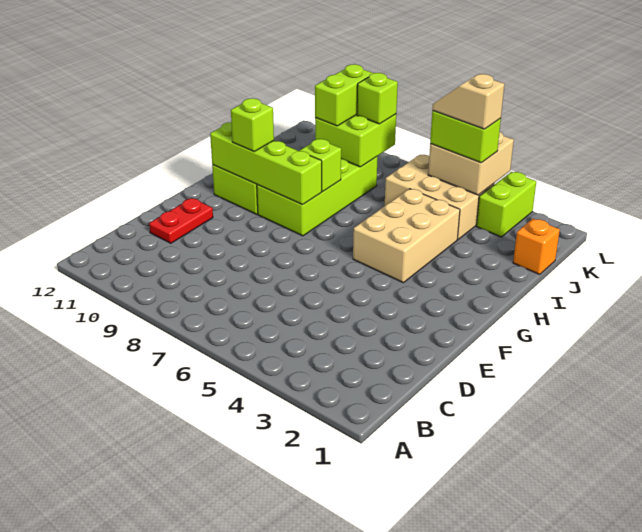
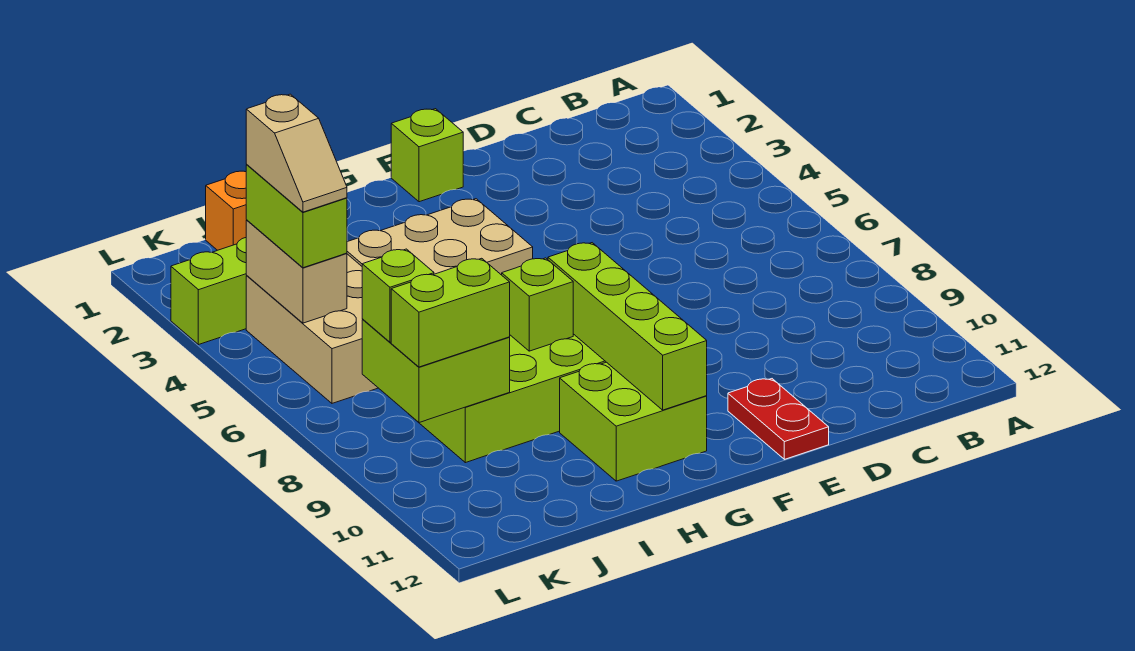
red plate D11:E11 level 1 -> red plate E11:E12 level 1
lime brick G10 level 3 -> lime brick F1 level 1
tan brick K4:L5 level 2 -> tan brick K4:K5 level 2

